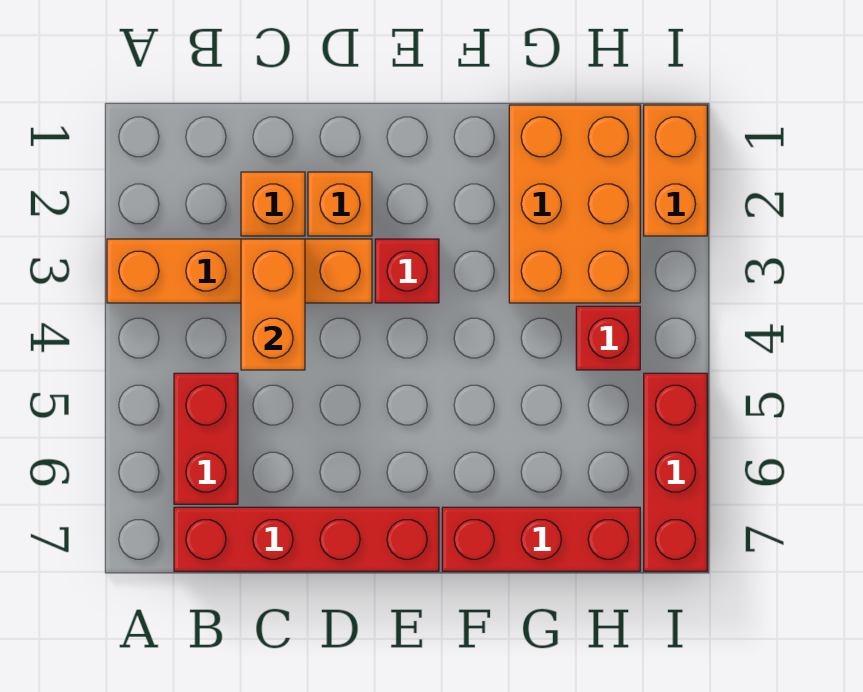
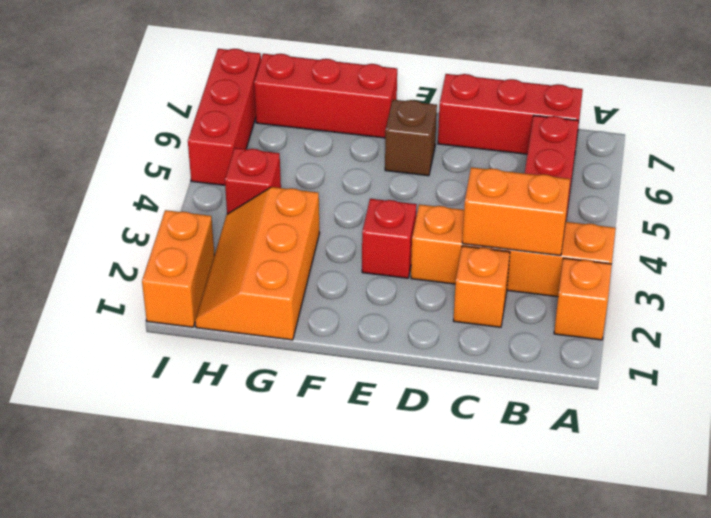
red brick B7:E7 level 1 -> red brick B7:D7 level 1
orange brick C3:C4 level 2 -> orange brick B3:C3 level 2
orange brick D2 level 1 -> orange brick A2 level 1
none -> brown brick E6 level 1
orange brick G1:H3 level 1 -> orange slope G1:H3 level 1 top G

